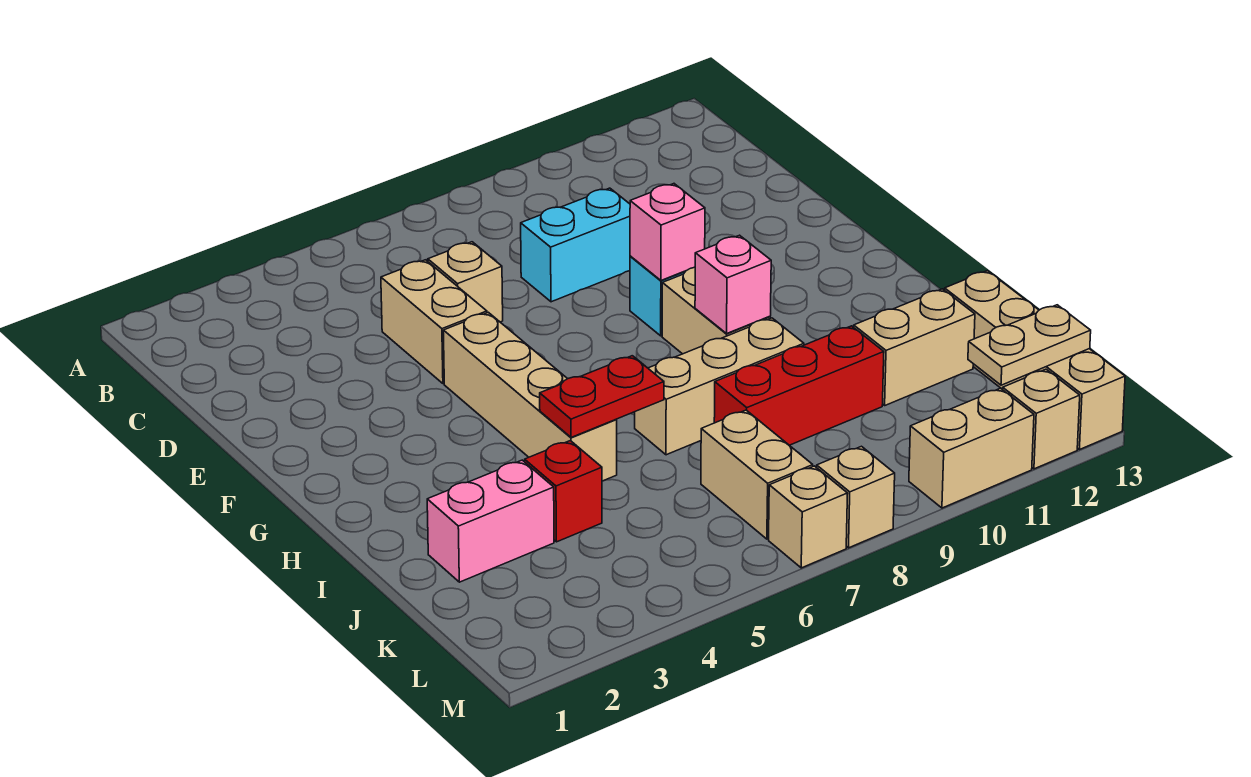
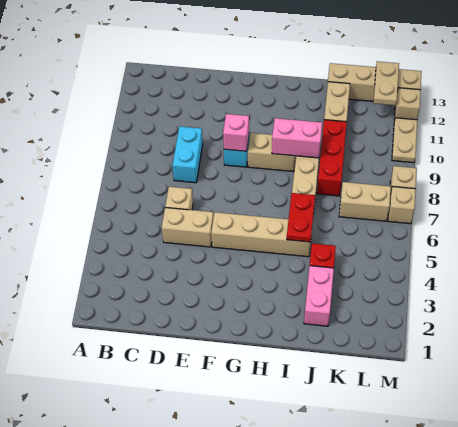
pink brick H9 level 2 -> pink brick H9:I9 level 2
tan brick M10:M11 level 1 -> tan plate M10:M11 level 1

